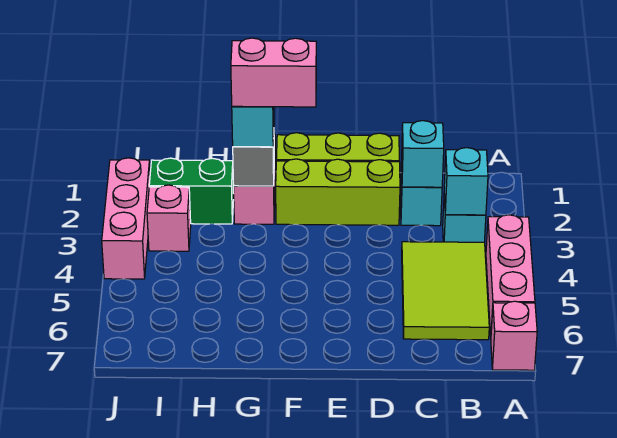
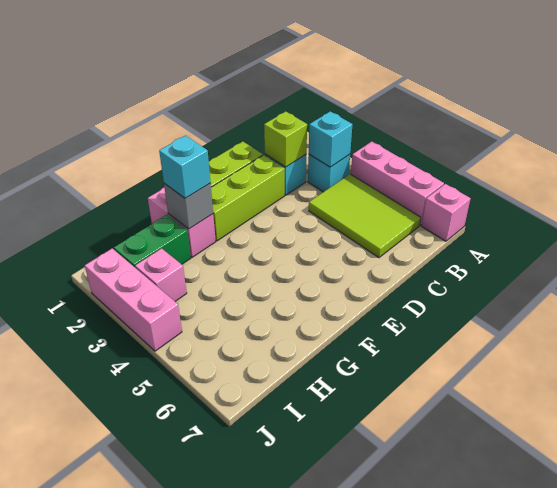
cyan brick C2 level 2 -> lime brick C2 level 2
pink brick F2:G2 level 4 -> none

